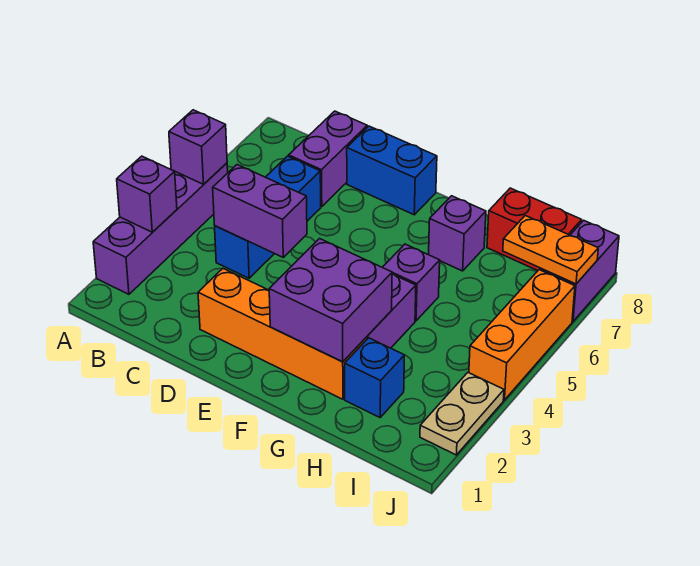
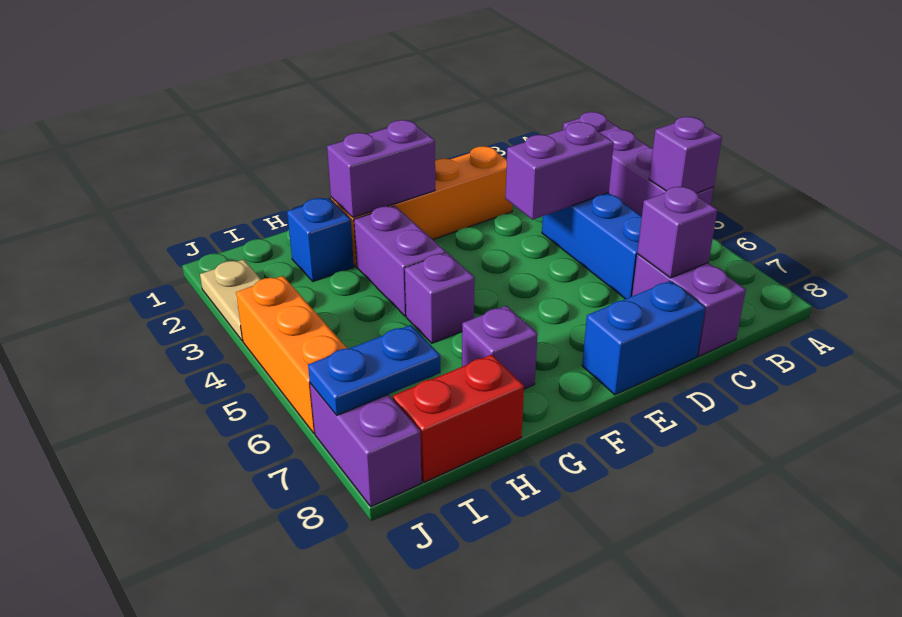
purple brick A3 level 2 -> purple brick C7 level 2
purple brick F2:G3 level 2 -> purple brick F2:G2 level 2
orange plate I7:J7 level 2 -> blue plate I7:J7 level 2

